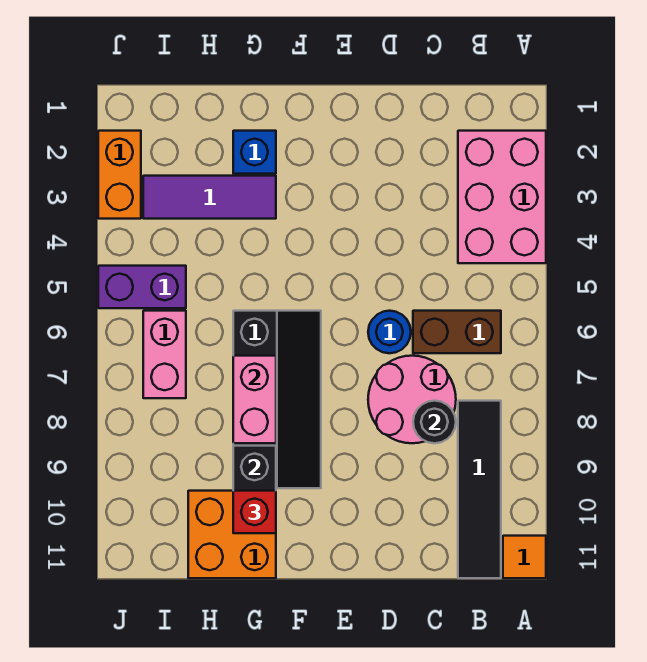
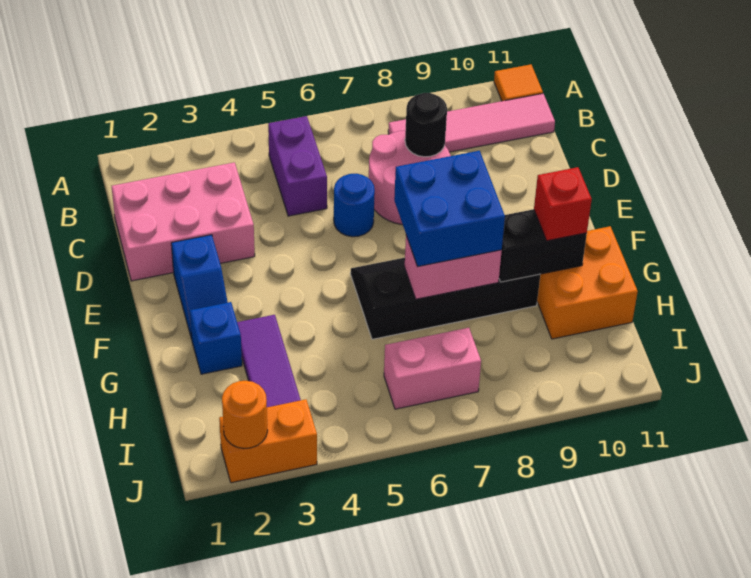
pink brick A2:B4 level 1 -> pink brick C1:D3 level 1
brown brick B6:C6 level 1 -> none
black tile B8:B11 level 1 -> pink tile B8:B11 level 1
none -> blue slope E2:F2 level 1 top E
none -> blue brick F7:G8 level 3
purple brick I5:J5 level 1 -> purple brick B5:C5 level 1
none -> orange round brick J2 level 2

